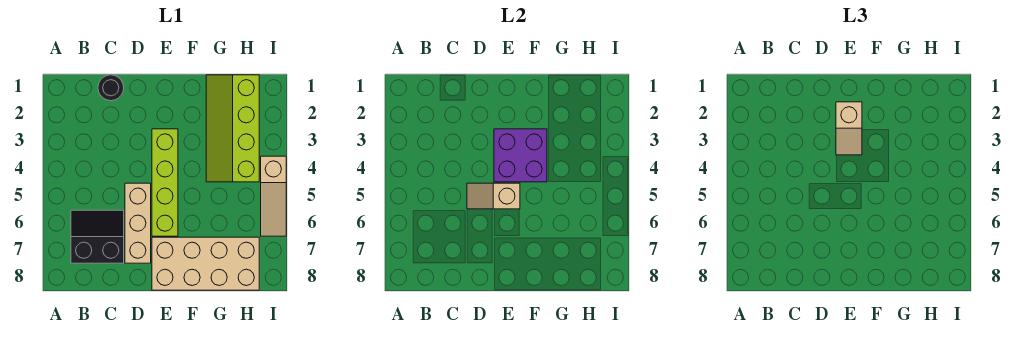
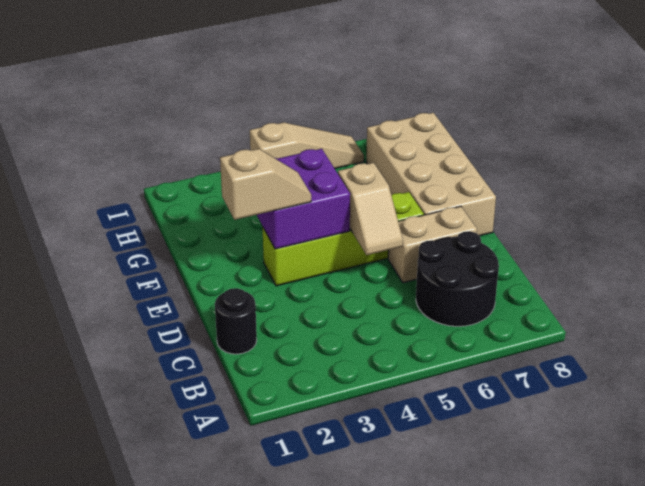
black slope B6:C7 level 1 top 7 -> black round brick B6:C7 level 1
tan brick D5:D7 level 1 -> tan brick D6:D7 level 1
lime slope G1:H4 level 1 top H -> none

